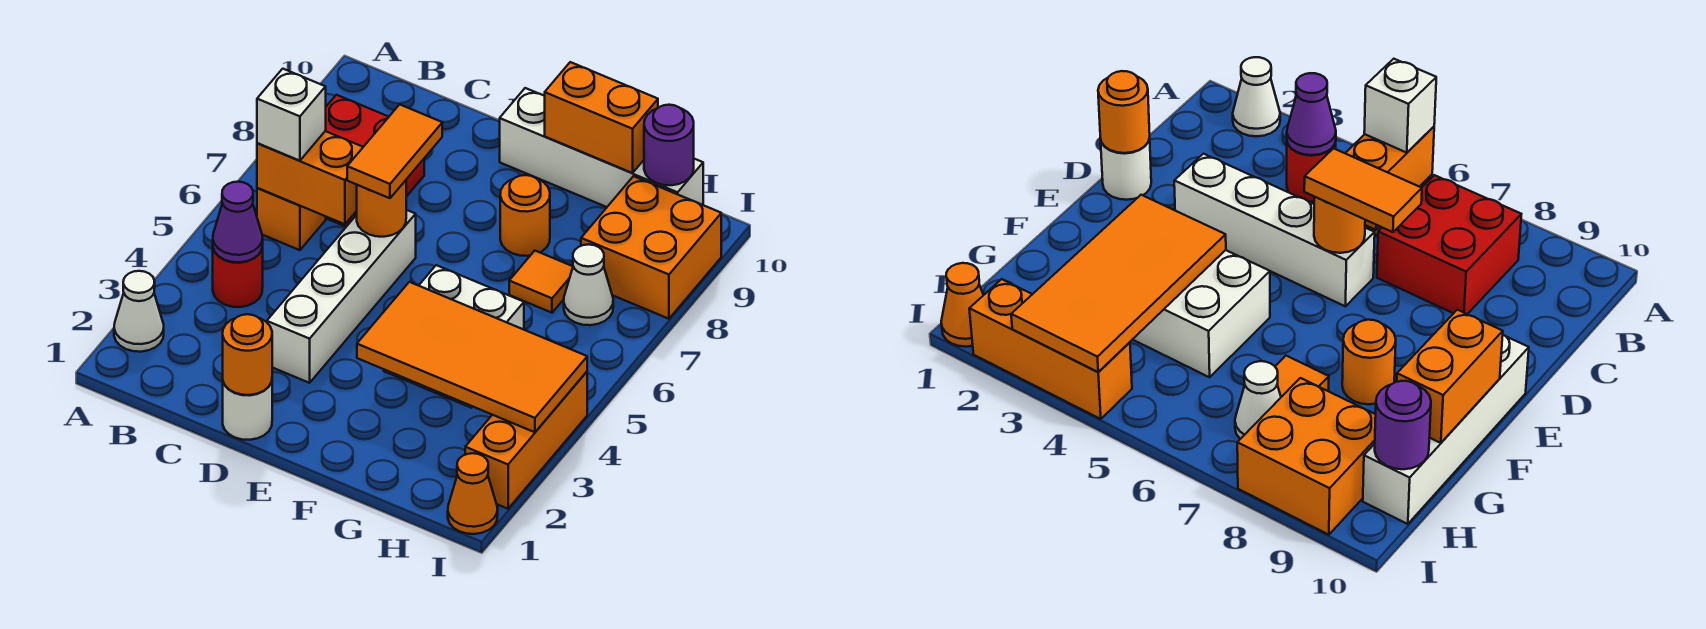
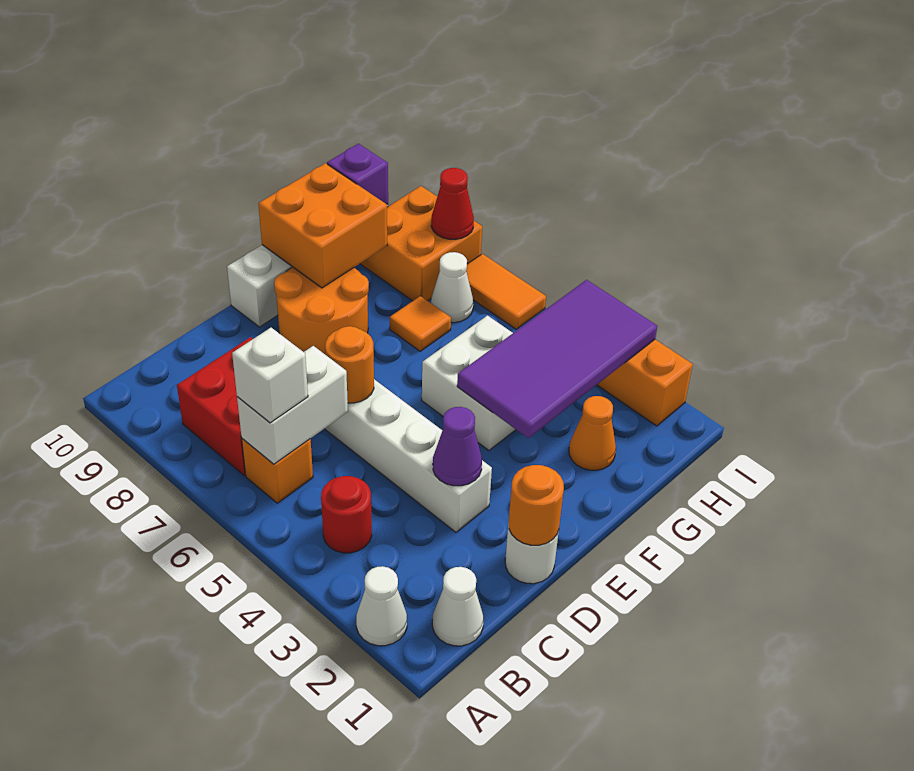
none -> white cone B1 level 1
purple cone B4 level 2 -> purple cone D3 level 2
orange brick B6:C6 level 2 -> white brick B6:C6 level 2
orange tile D6:D7 level 3 -> orange tile I6:I7 level 1
orange tile F3:I4 level 2 -> purple tile F3:I4 level 2
orange round brick F8 level 1 -> orange round brick E8:F9 level 1
orange brick F10:G10 level 2 -> orange brick F9:G10 level 2
purple round brick H10 level 2 -> purple brick H10 level 2
orange cone I1 level 1 -> orange cone G2 level 1
none -> red cone I8 level 2

